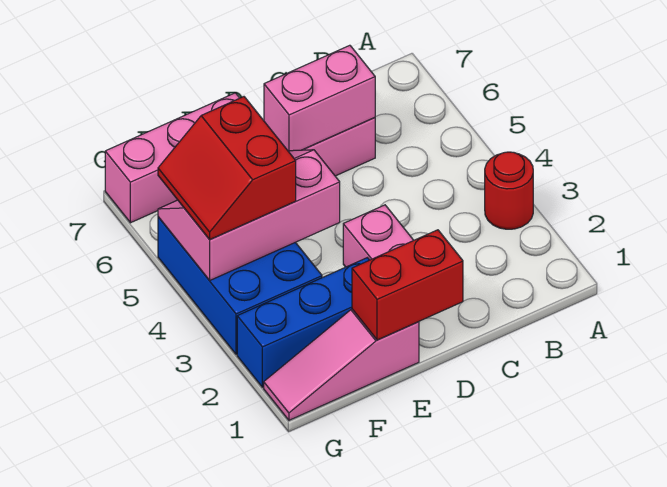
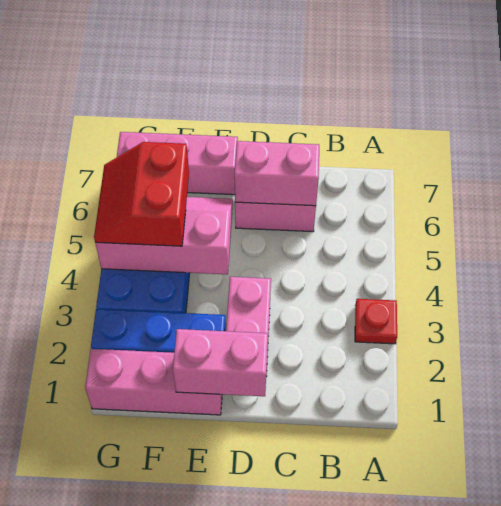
red round brick A3 level 1 -> red plate A3 level 1
red brick D1:E1 level 2 -> pink brick D1:E1 level 2
pink slope E1:G1 level 1 top E -> pink brick E1:G1 level 1

